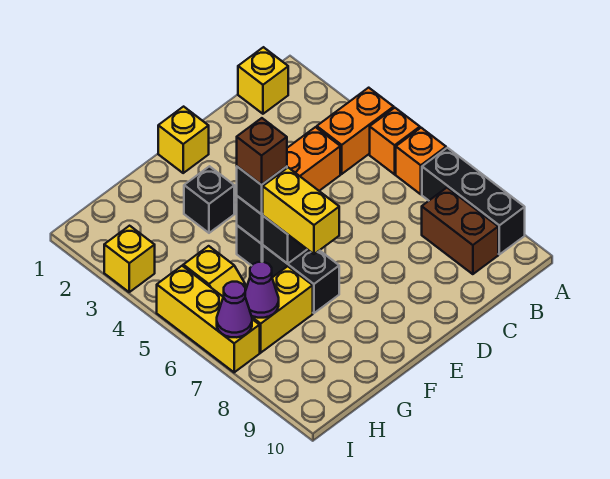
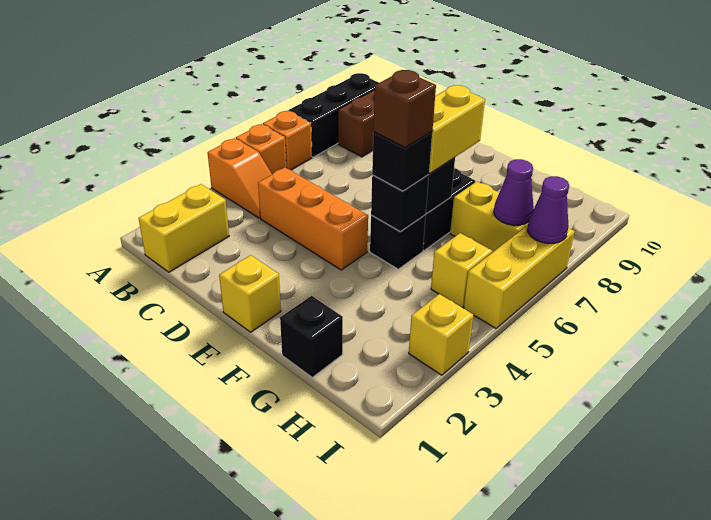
orange brick A4:B4 level 1 -> orange slope A4:B4 level 1 top A
yellow brick B1 level 1 -> yellow brick B1:B2 level 1
black brick F3 level 1 -> black brick G1 level 1

